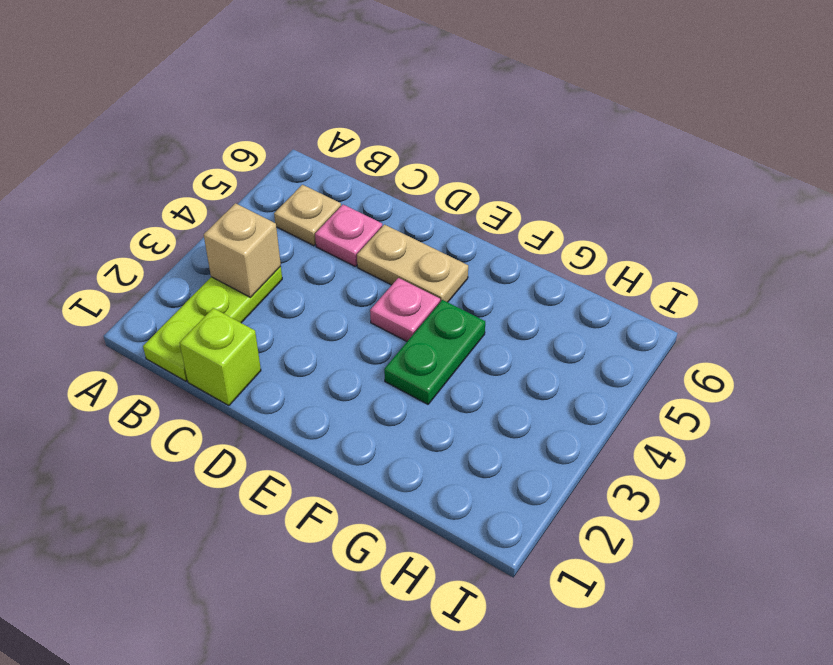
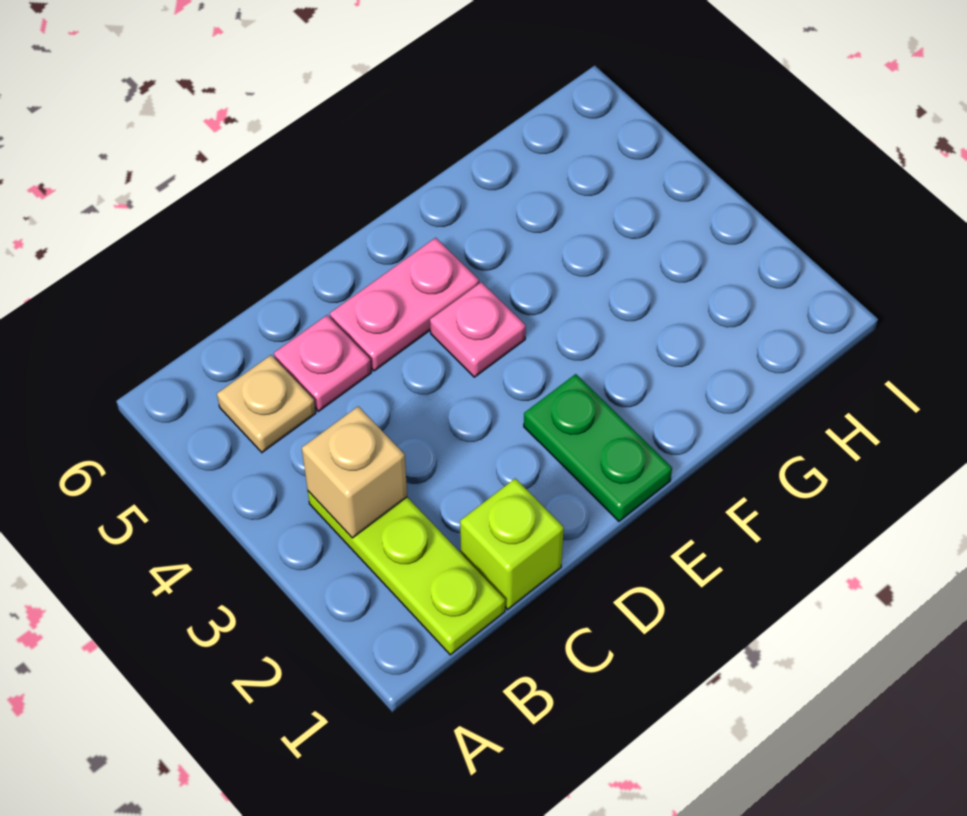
tan plate D5:E5 level 1 -> pink plate D5:E5 level 1
green plate F3:F4 level 1 -> green plate E1:E2 level 1

